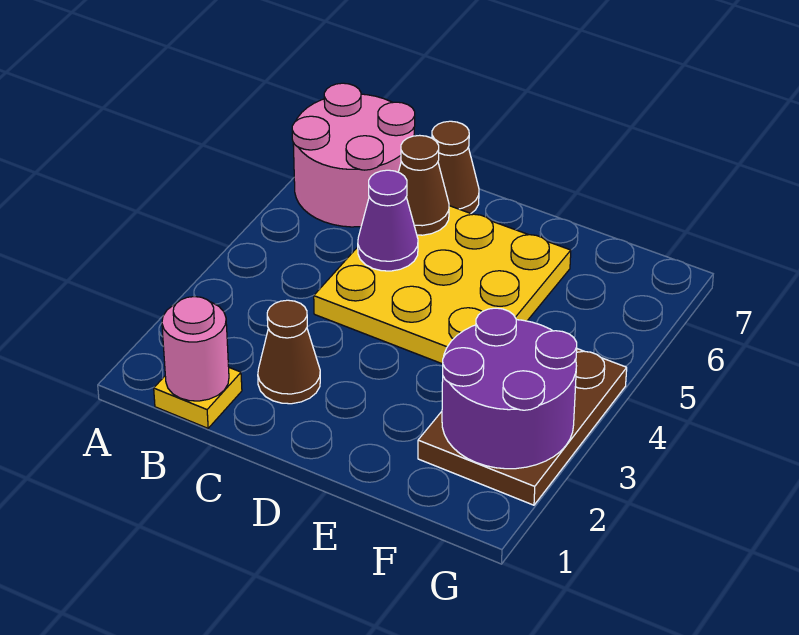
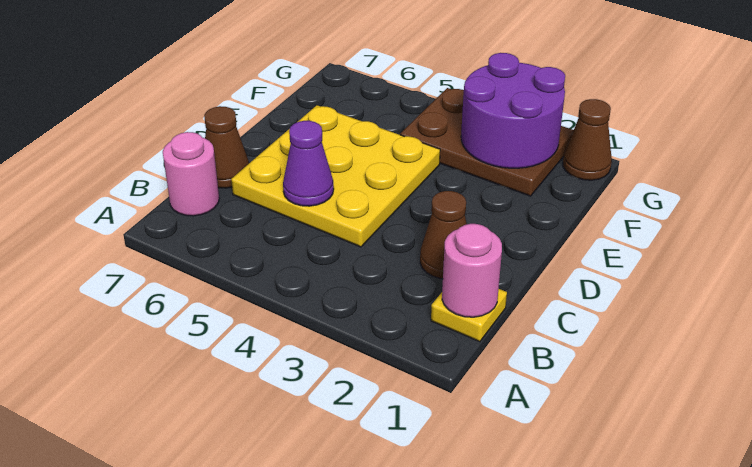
pink round brick A6:B7 level 1 -> pink round brick B7 level 1
brown cone C6 level 2 -> brown cone G1 level 1

